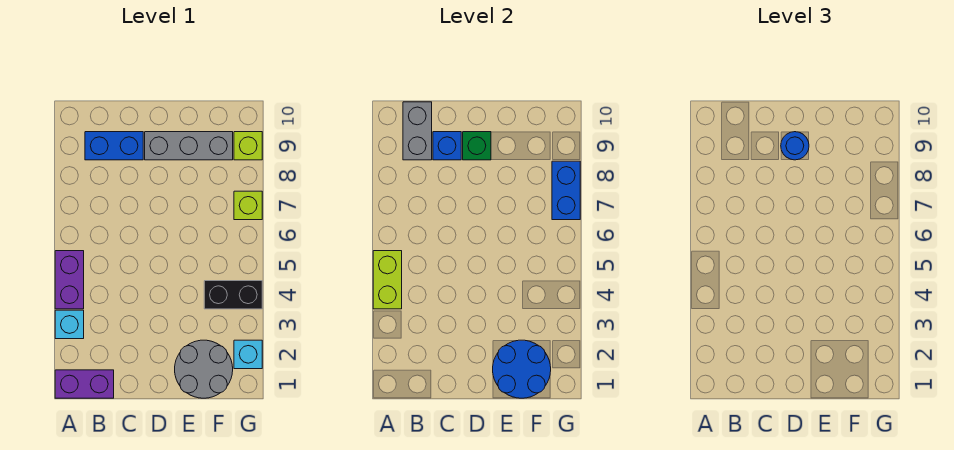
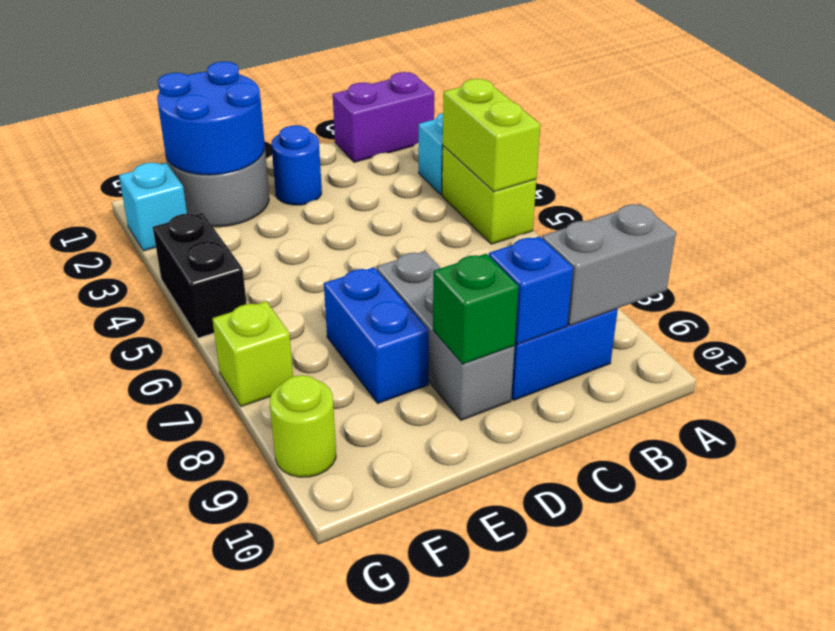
purple brick A4:A5 level 1 -> lime brick A4:A5 level 1
grey brick B9:B10 level 2 -> grey brick A9:B9 level 2
grey brick D9:F9 level 1 -> grey brick D7:D9 level 1
blue round brick D9 level 3 -> blue round brick D2 level 1
black brick F4:G4 level 1 -> black brick G4:G5 level 1
blue brick G7:G8 level 2 -> blue brick E7:E8 level 1
lime brick G9 level 1 -> lime round brick G9 level 1

